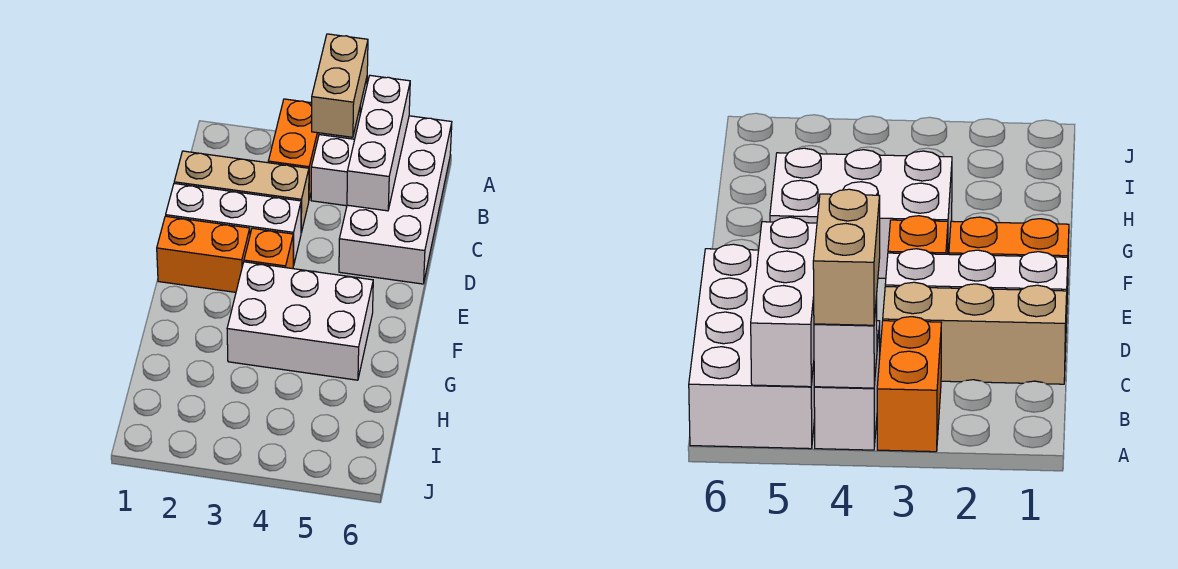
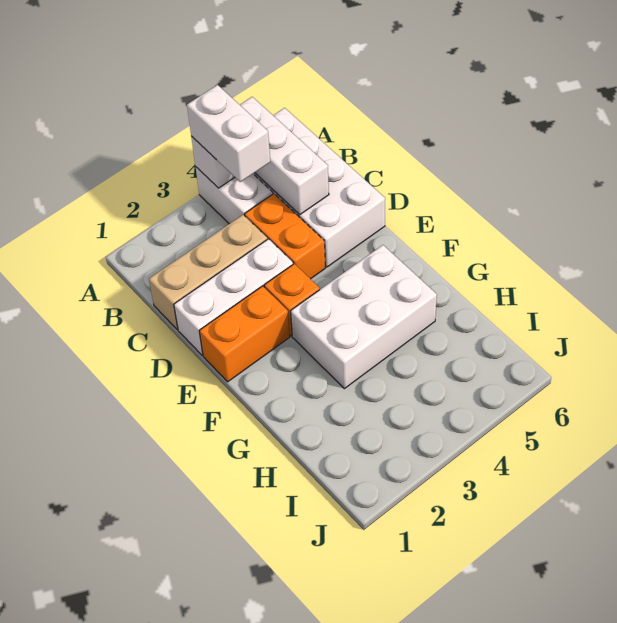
orange brick A3:B3 level 1 -> orange brick C4:D4 level 1
tan brick A4:B4 level 3 -> white brick A4:B4 level 3

